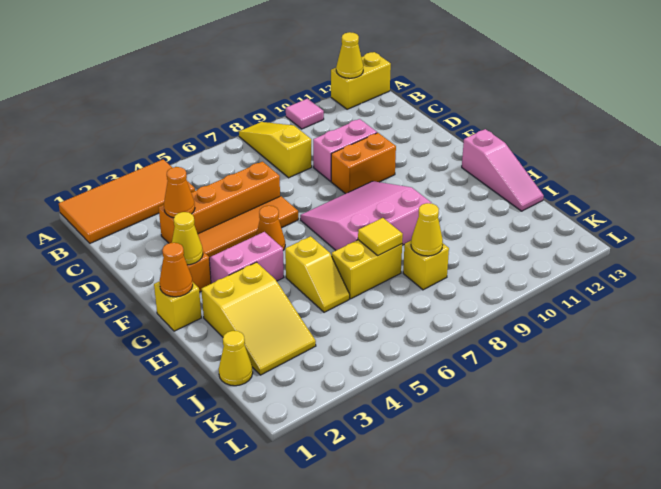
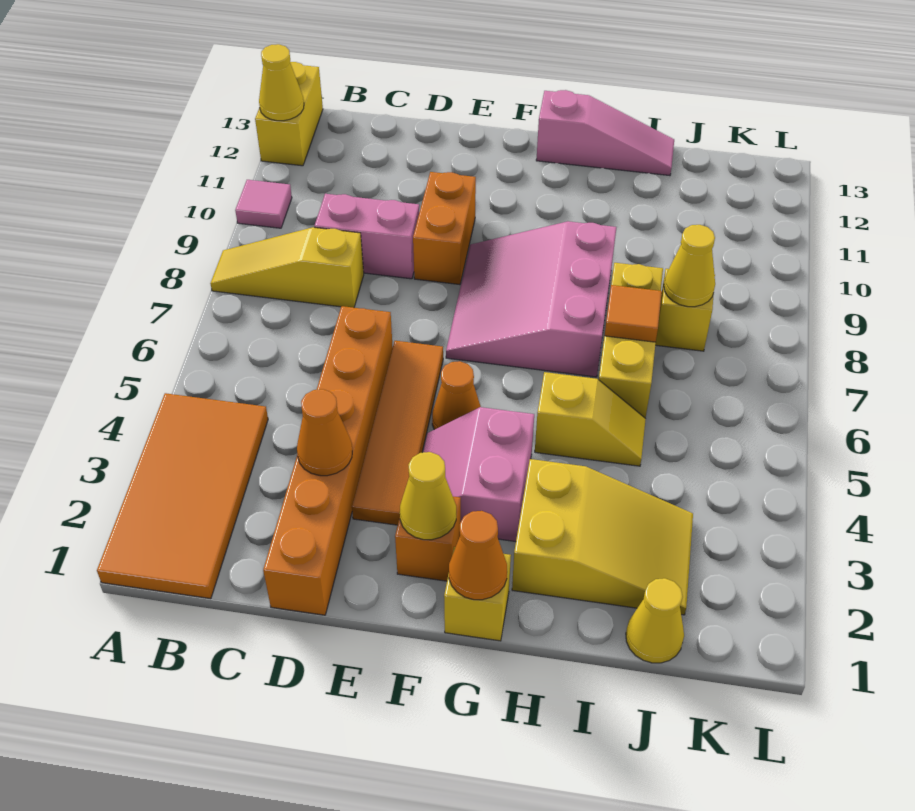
orange brick D3:D6 level 1 -> orange brick D1:D6 level 1
pink brick D9:D10 level 1 -> pink brick C9:D9 level 1
yellow brick I6:I7 level 1 -> yellow brick I6:I8 level 1
yellow tile I7 level 2 -> orange tile I7 level 2

